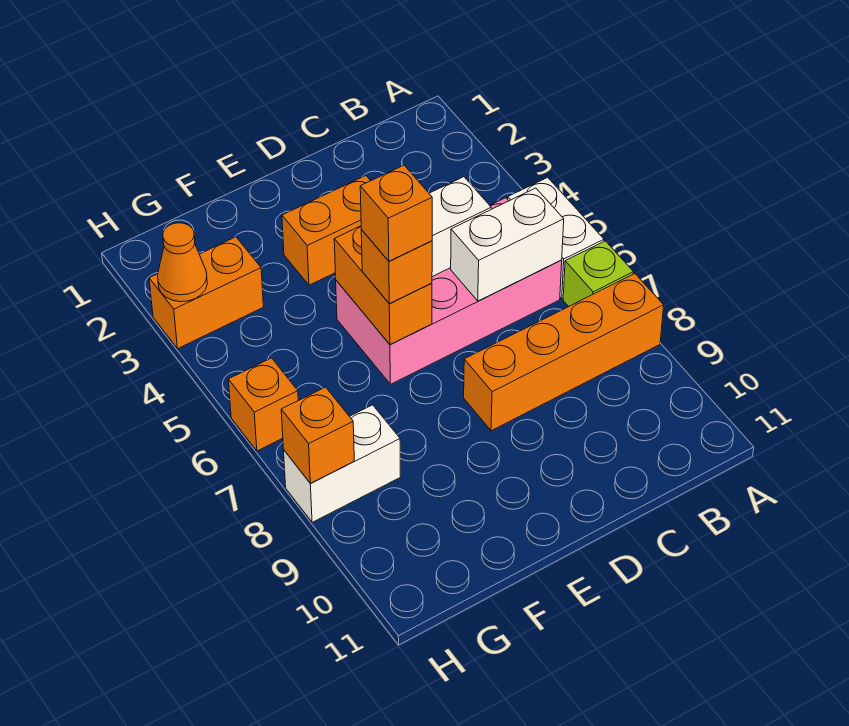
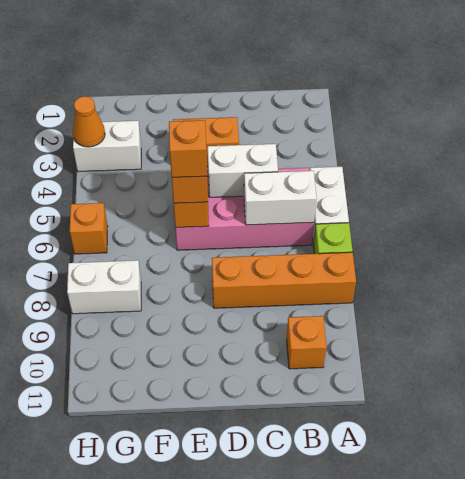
orange brick G3:H3 level 1 -> white brick G3:H3 level 1
orange brick H8 level 2 -> orange brick B10 level 1

